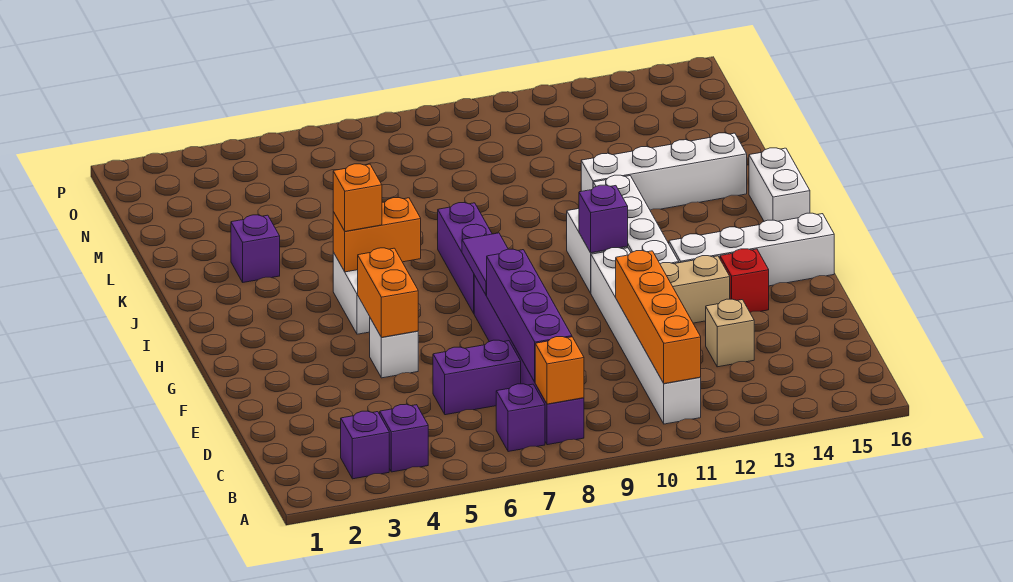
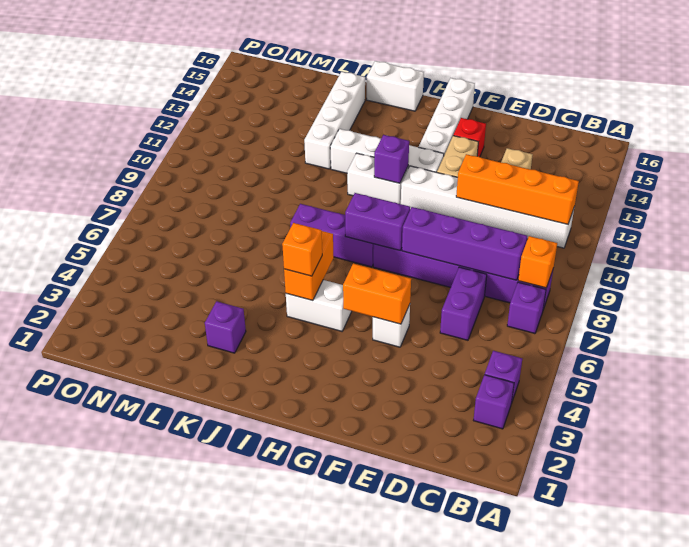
purple tile G8:H8 level 2 -> purple brick G8:H8 level 2

